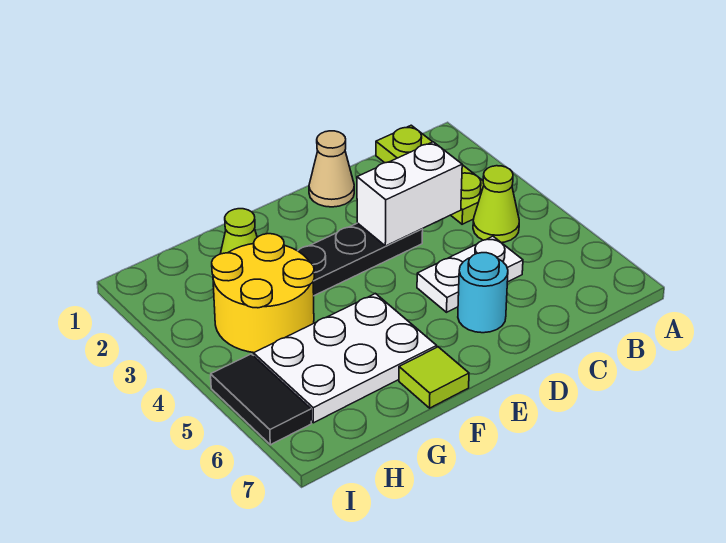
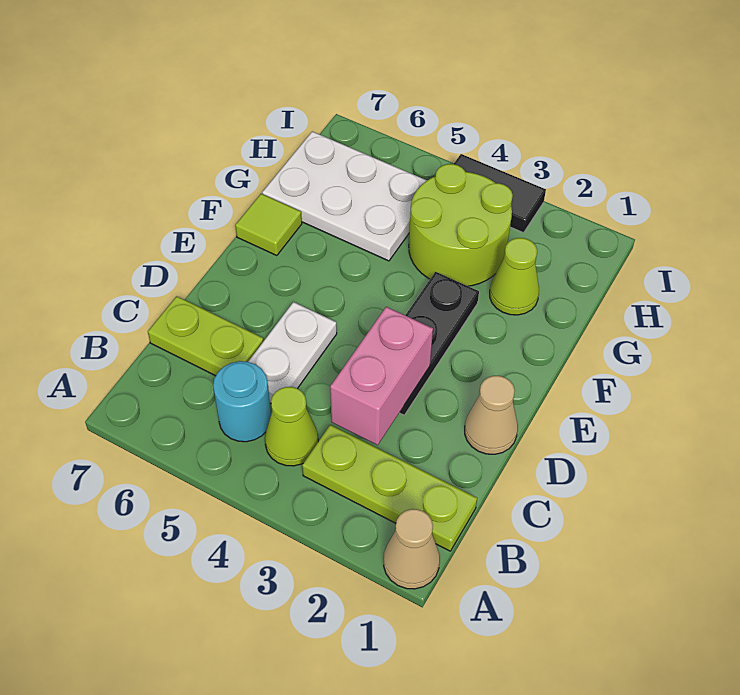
none -> tan cone A1 level 1
white brick C3:D3 level 2 -> pink brick C3:D3 level 2
none -> lime plate C6:C7 level 1
cyan round brick D6 level 1 -> cyan round brick B5 level 1
white plate F5:H6 level 1 -> white plate G5:H7 level 1
yellow round brick G3:H4 level 1 -> lime round brick G3:H4 level 1
black tile I5:I6 level 1 -> black tile I3:I4 level 1

